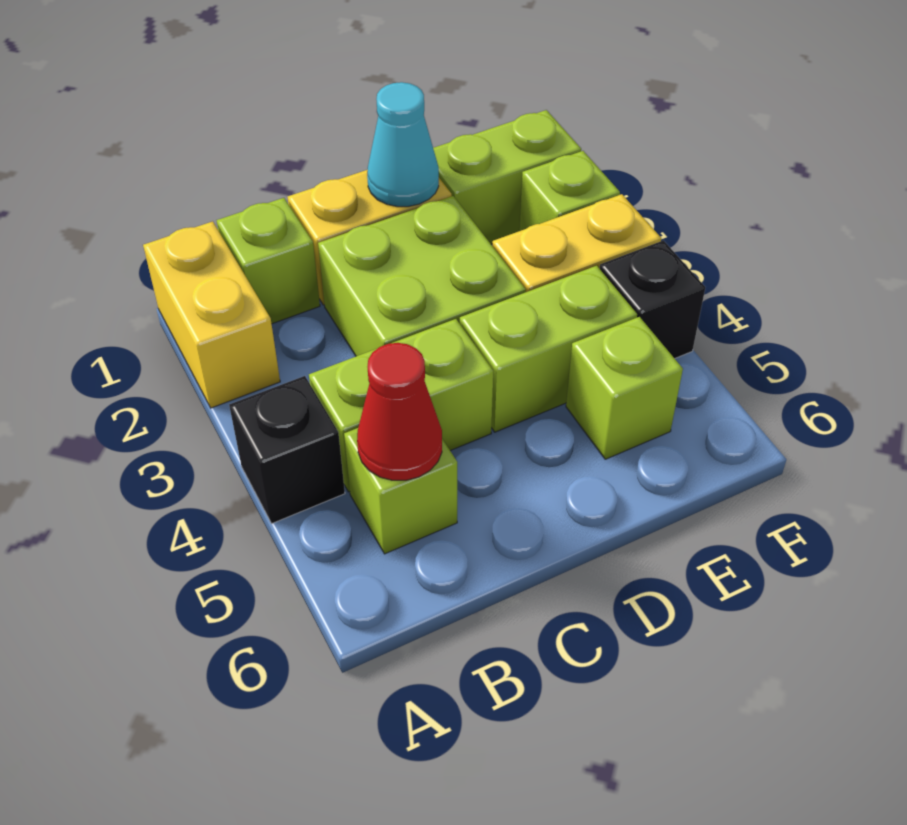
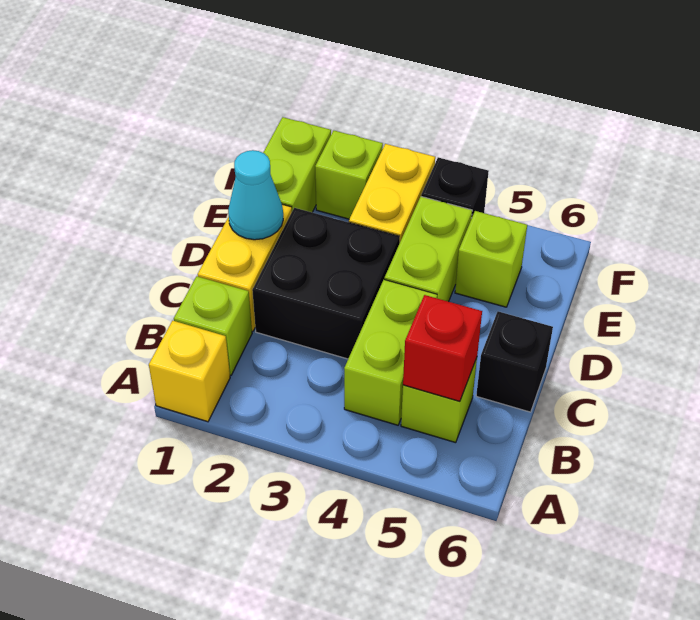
yellow brick A1:A2 level 1 -> yellow brick A1 level 1
black brick A4 level 1 -> black brick C6 level 1
red cone B5 level 2 -> red brick B5 level 2
lime brick C2:D3 level 1 -> black brick C2:D3 level 1

